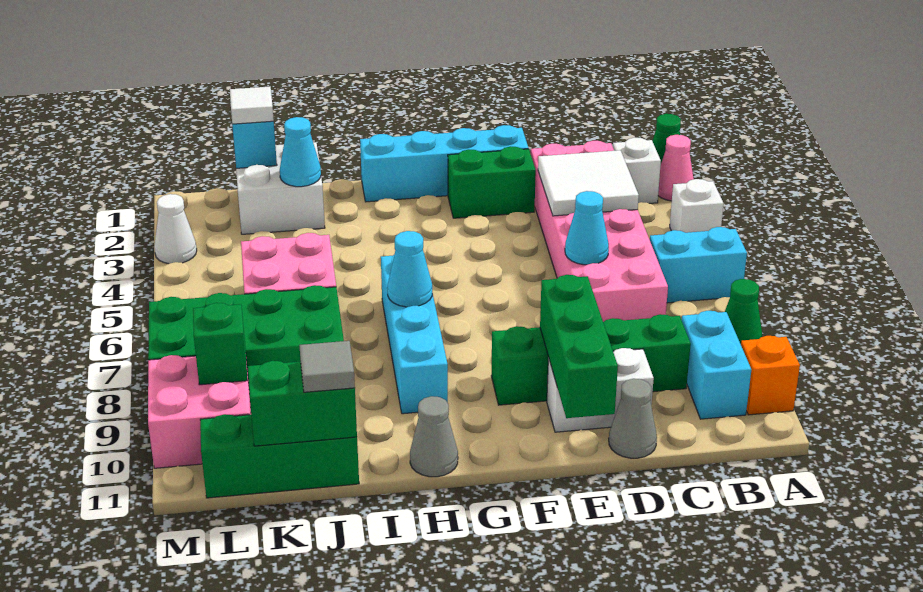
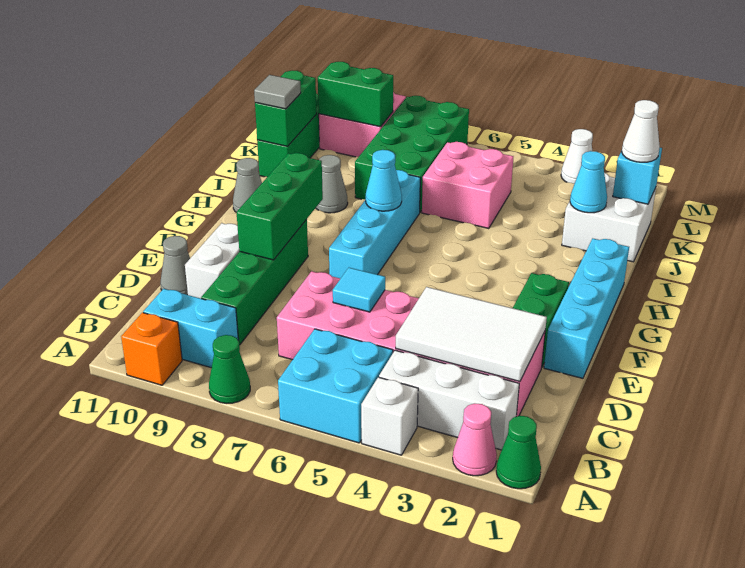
cyan brick A6:B6 level 1 -> cyan brick A5:B6 level 1
white brick B2 level 1 -> white brick B2:B4 level 1
white tile C3:D4 level 2 -> white tile C2:D4 level 2
cyan cone D6 level 2 -> cyan tile D6 level 2
green brick E9:E11 level 2 -> green brick E9:G9 level 2
cyan brick H6:H9 level 1 -> cyan brick F7:I7 level 1
none -> grey cone I9 level 1
white tile K1 level 3 -> white cone K1 level 3
green brick L9 level 2 -> green brick L9:L10 level 2

